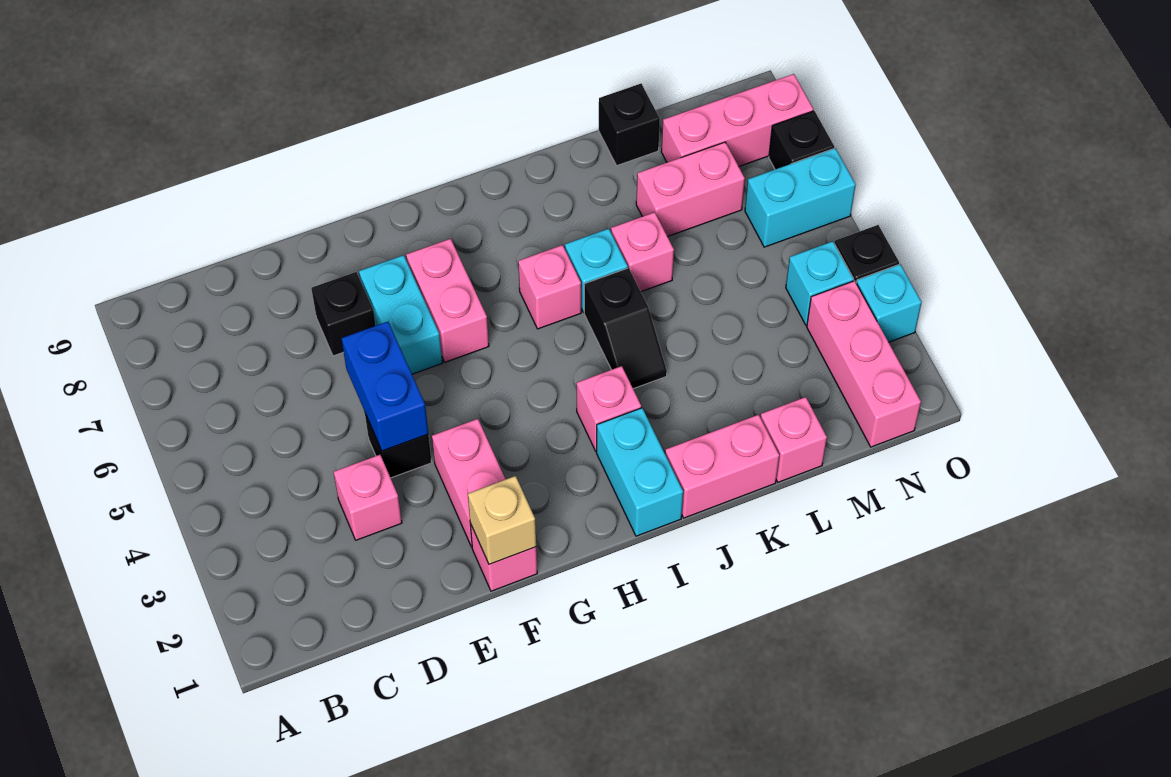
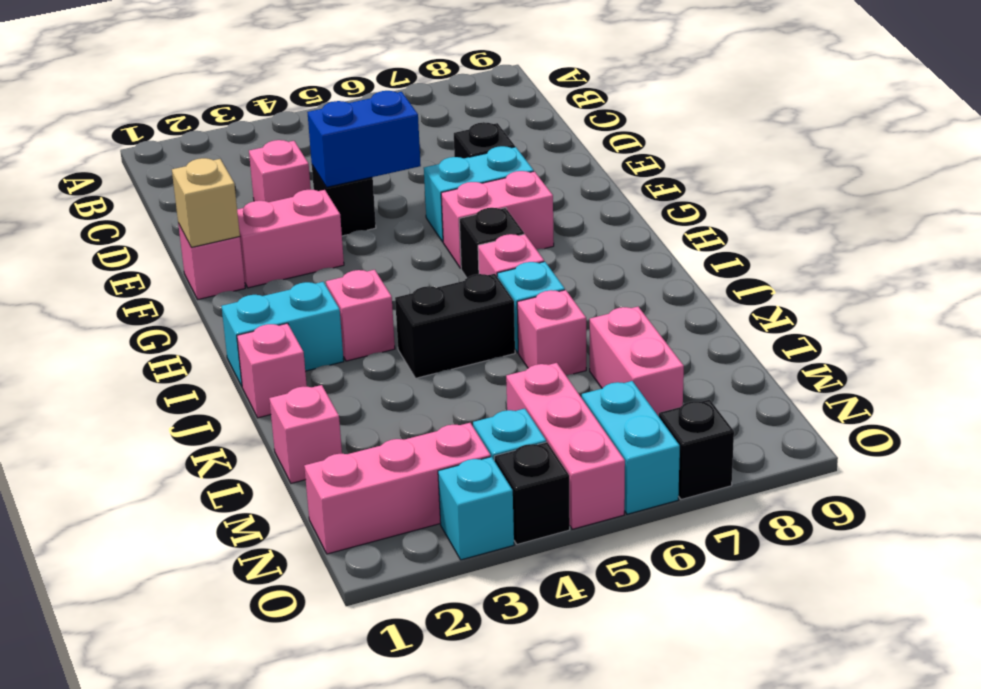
pink brick J1:K1 level 1 -> pink brick J1 level 1
black slope J4:J5 level 1 top 5 -> black brick J4:J5 level 1
black brick L9 level 1 -> black brick H6 level 1
pink brick M8:O8 level 1 -> pink brick M5:O5 level 1

